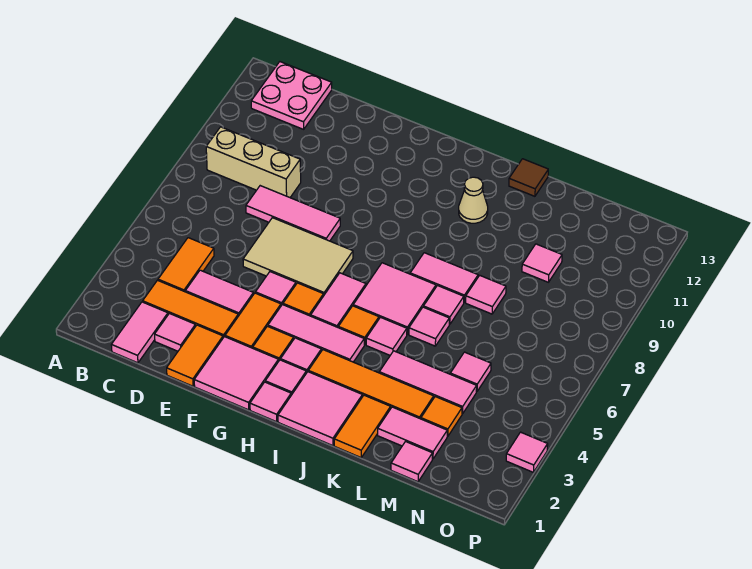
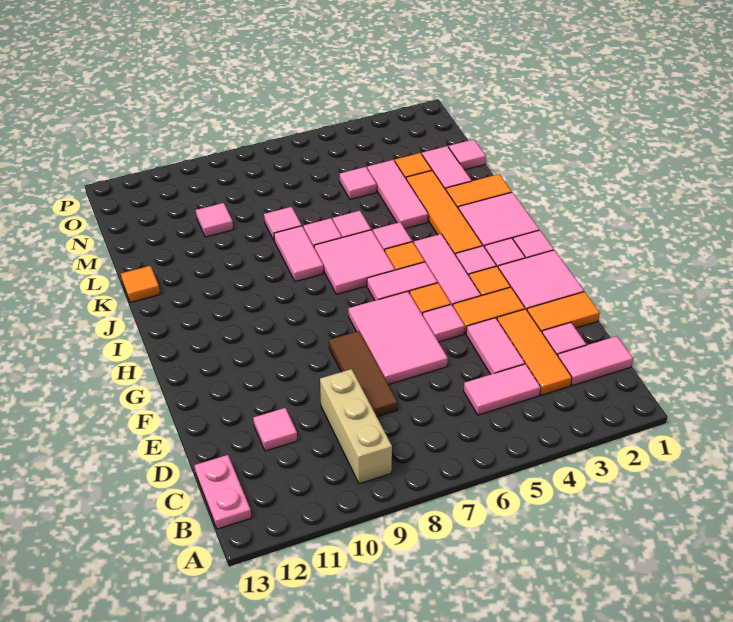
pink plate B12:C13 level 1 -> pink plate B13:C13 level 1
orange tile C4:C5 level 1 -> pink tile C4:C5 level 1
pink tile D8:F8 level 1 -> brown tile D8:F8 level 1
tan tile E6:G7 level 1 -> pink tile E6:G7 level 1
tan cone J11 level 1 -> none
brown tile K13 level 1 -> orange tile K13 level 1
pink tile P3 level 1 -> pink tile D11 level 1

